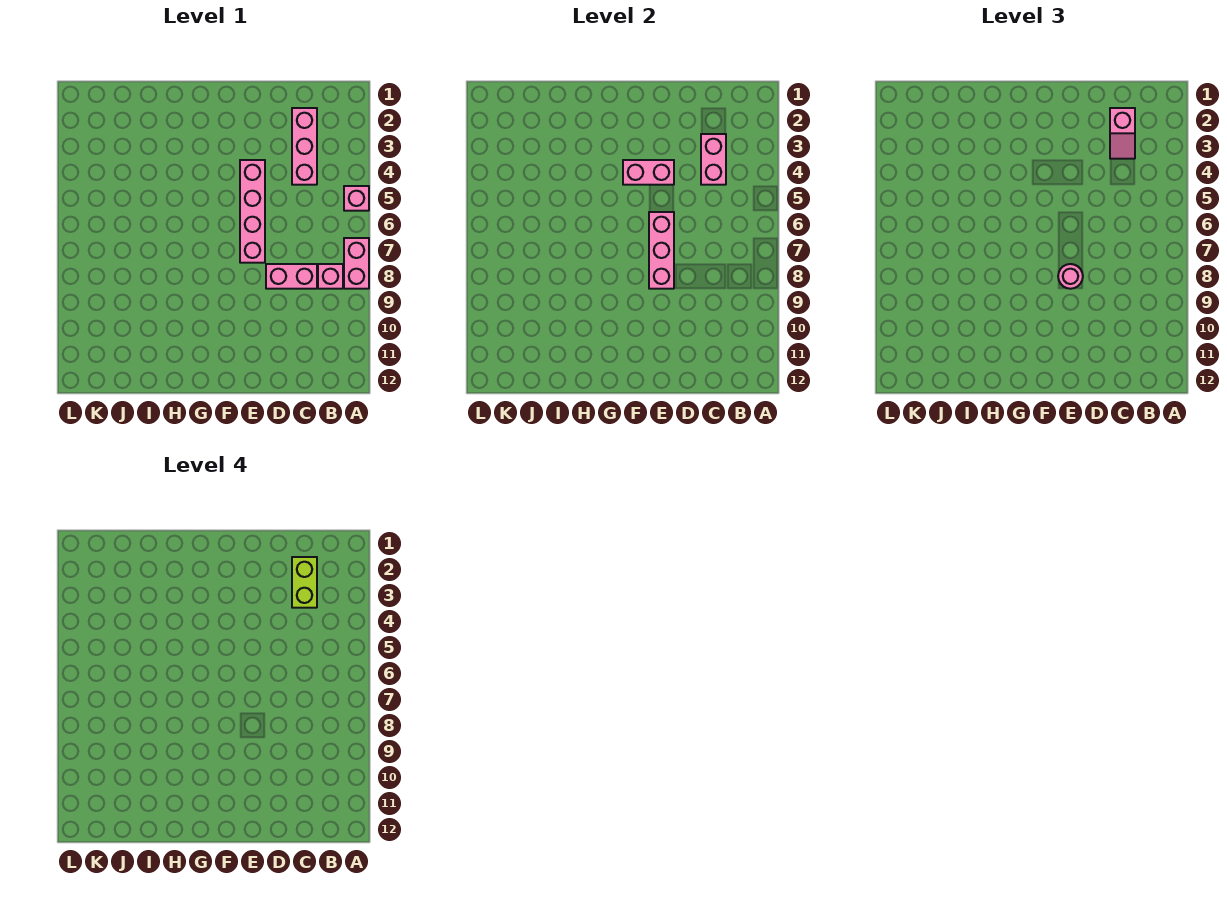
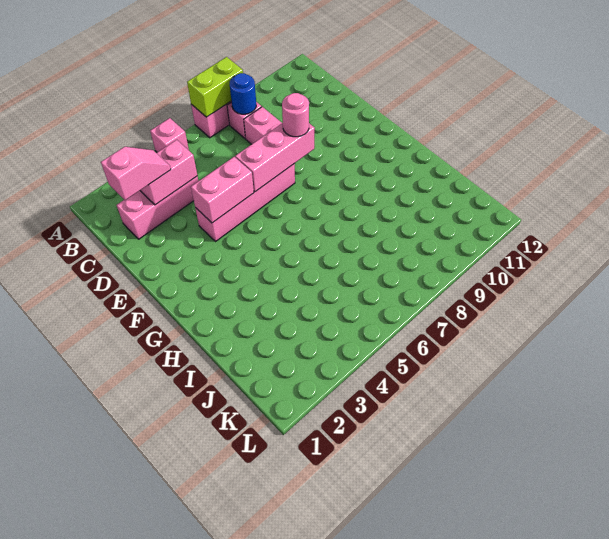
none -> blue round brick B8 level 2
lime brick C2:C3 level 4 -> lime brick A7:A8 level 2
pink brick E4:F4 level 2 -> pink brick E4:E5 level 2

